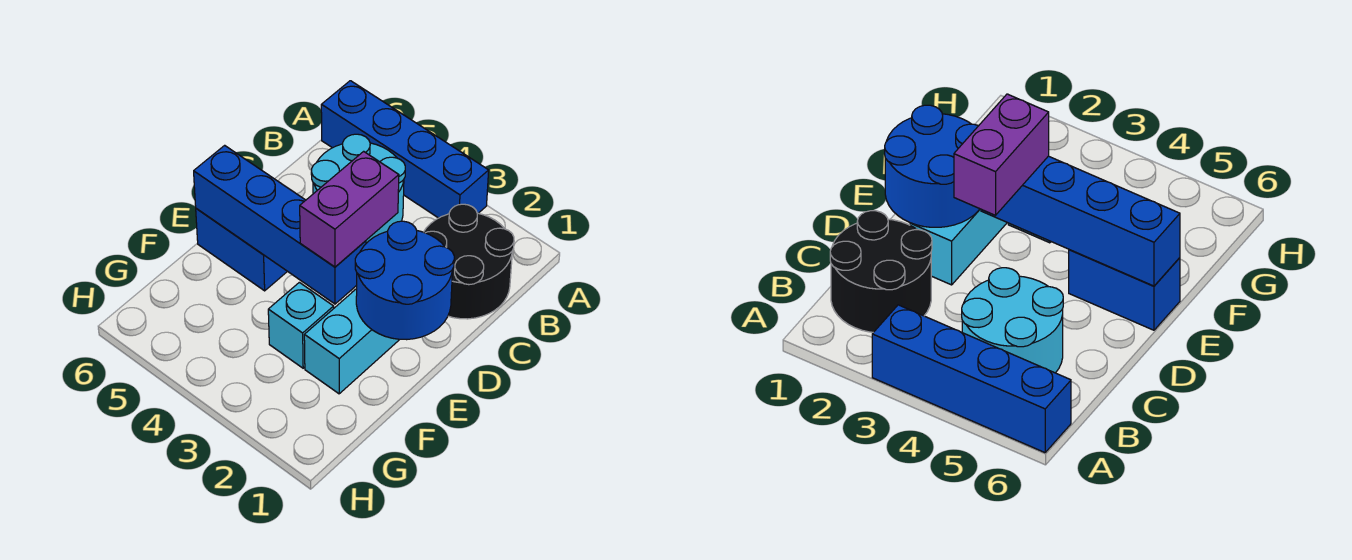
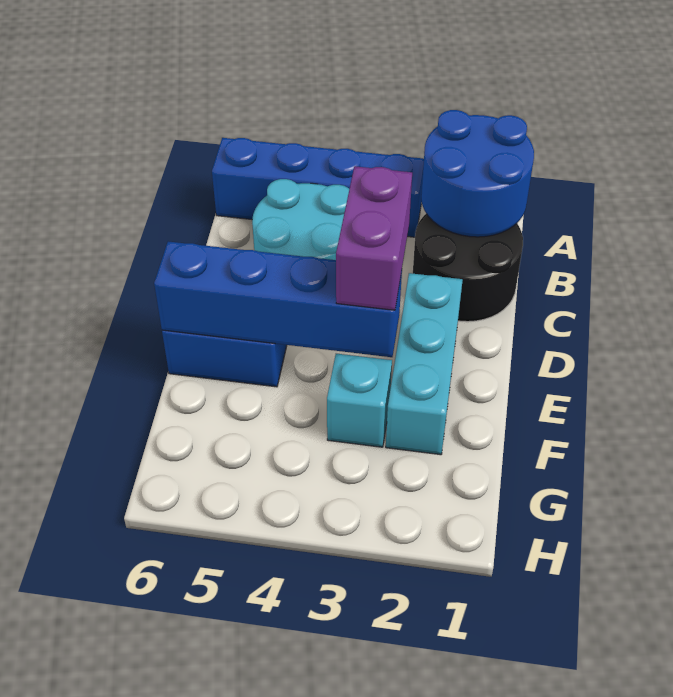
blue round brick D1:E2 level 2 -> blue round brick A1:B2 level 2

